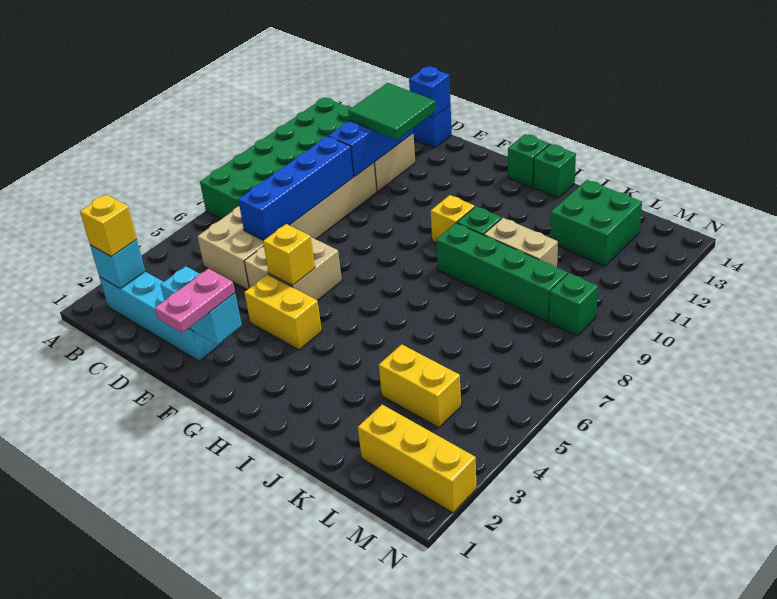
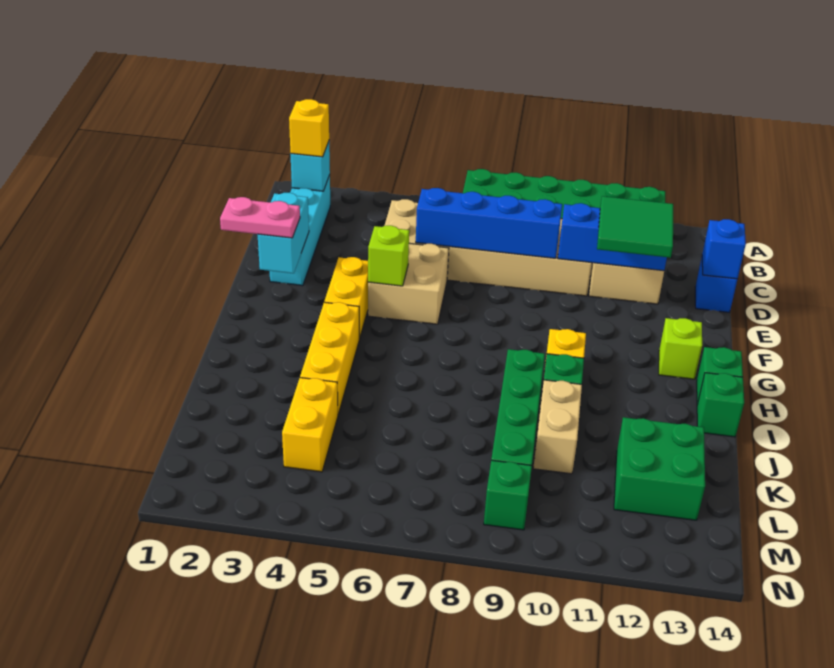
yellow brick F5 level 2 -> lime brick F5 level 2
none -> lime brick G13 level 1
yellow brick L2:N2 level 1 -> yellow brick H4:J4 level 1

